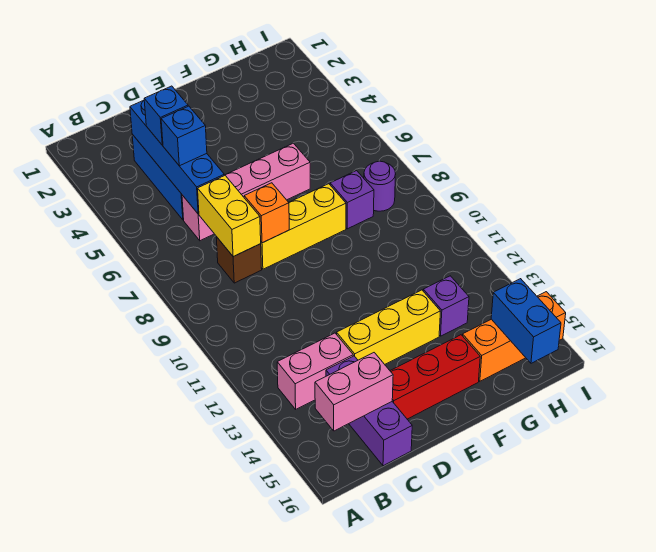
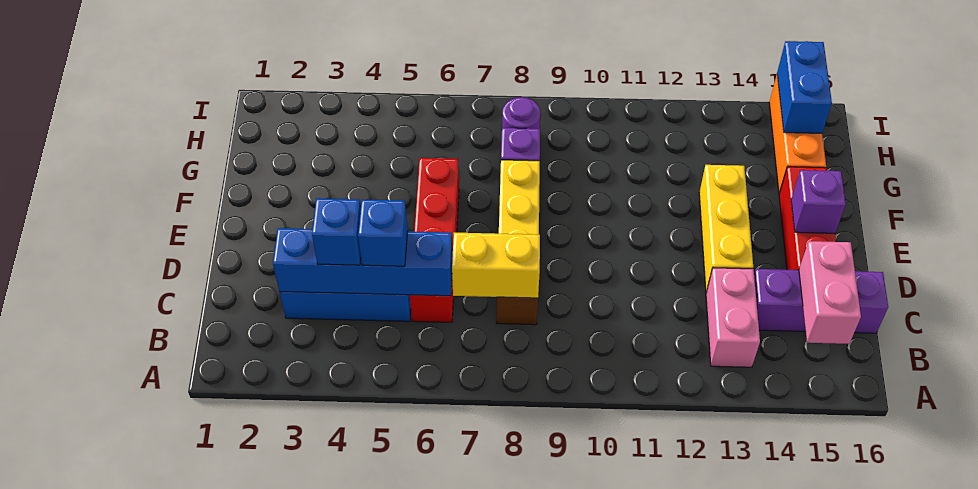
pink brick C6:F6 level 1 -> red brick C6:F6 level 1
orange brick D8 level 2 -> none
purple brick G13 level 1 -> purple brick E15 level 2
blue brick H15:H16 level 2 -> blue brick H15:I15 level 2

